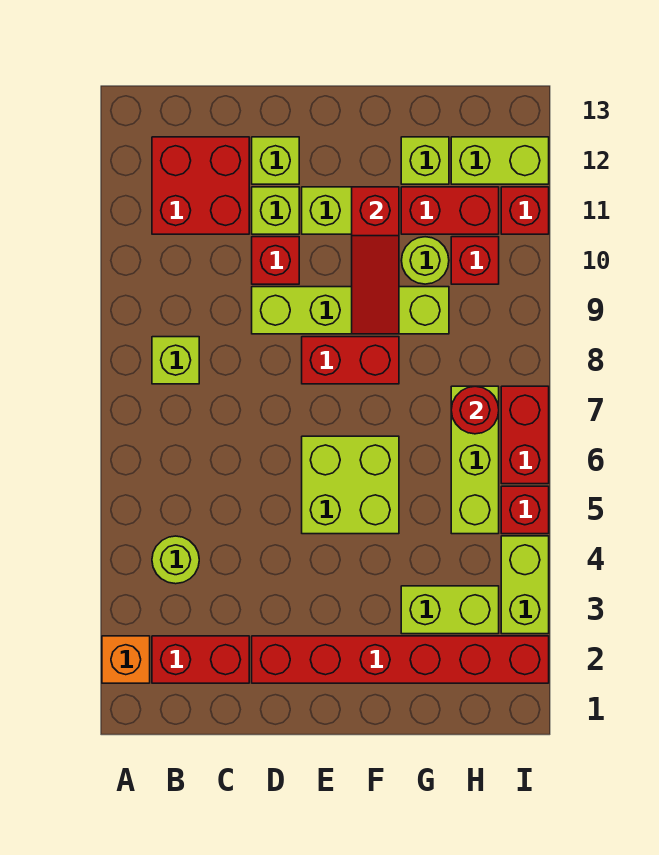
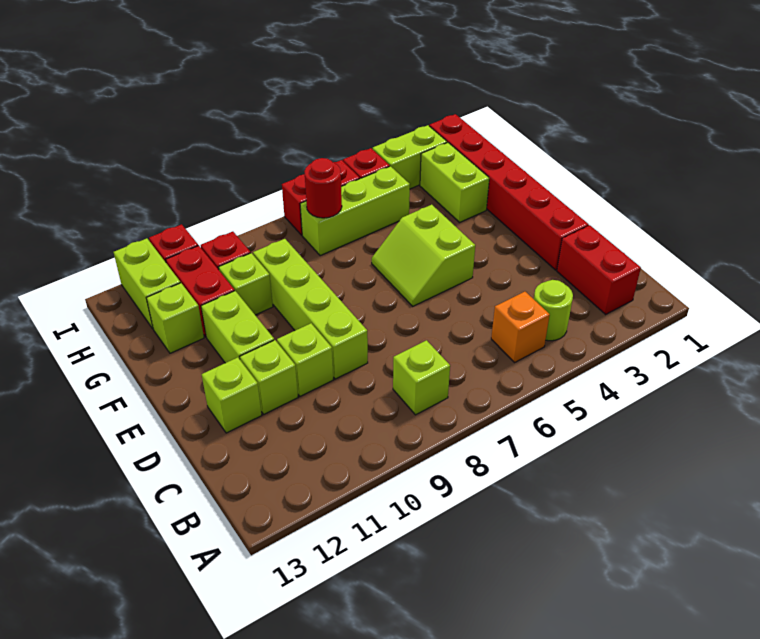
orange brick A2 level 1 -> orange brick B5 level 1
red brick B11:C12 level 1 -> none
red brick D10 level 1 -> lime brick D10 level 1
lime brick E5:F6 level 1 -> lime slope E5:F6 level 1 top 5
red brick E8:F8 level 1 -> none
red slope F9:F11 level 2 top 11 -> none
lime round brick G10 level 1 -> lime brick G10 level 1

